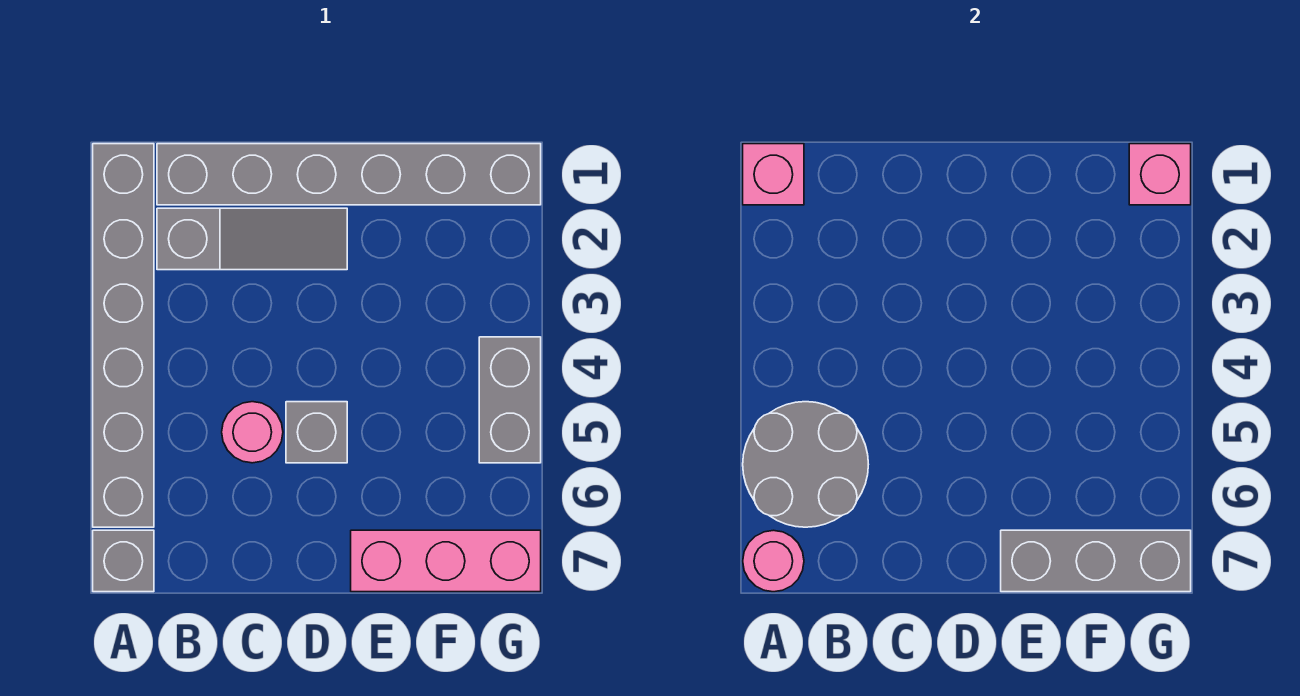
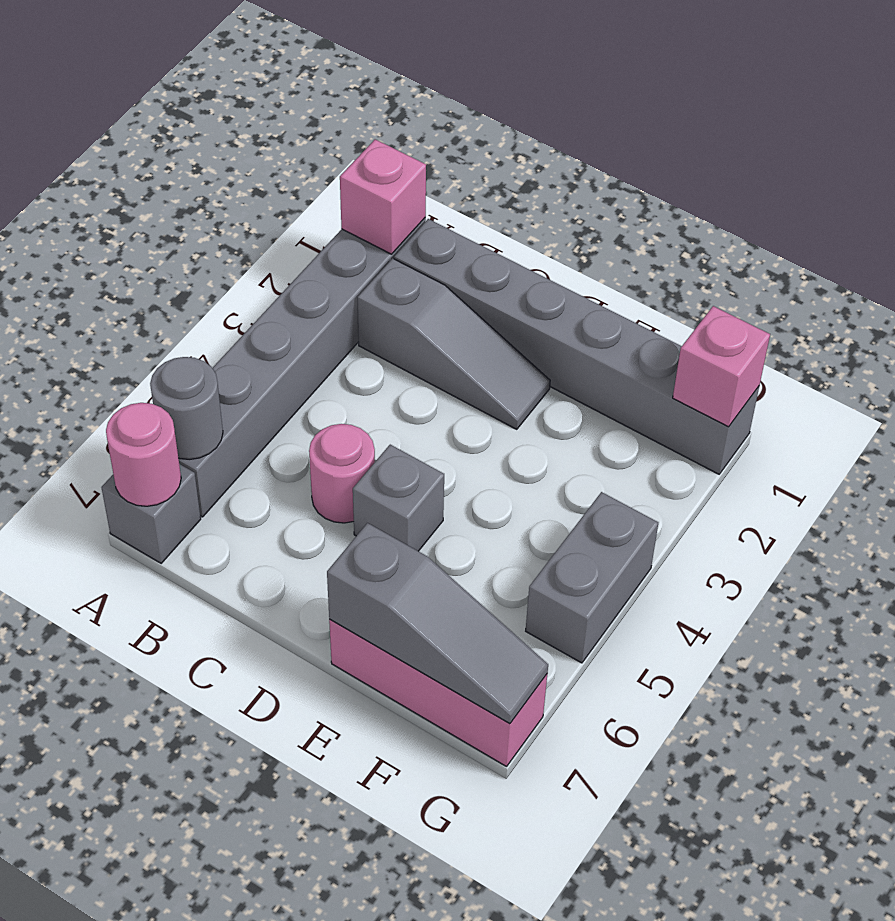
grey round brick A5:B6 level 2 -> grey round brick A6 level 2
grey brick E7:G7 level 2 -> grey slope E7:G7 level 2 top E

